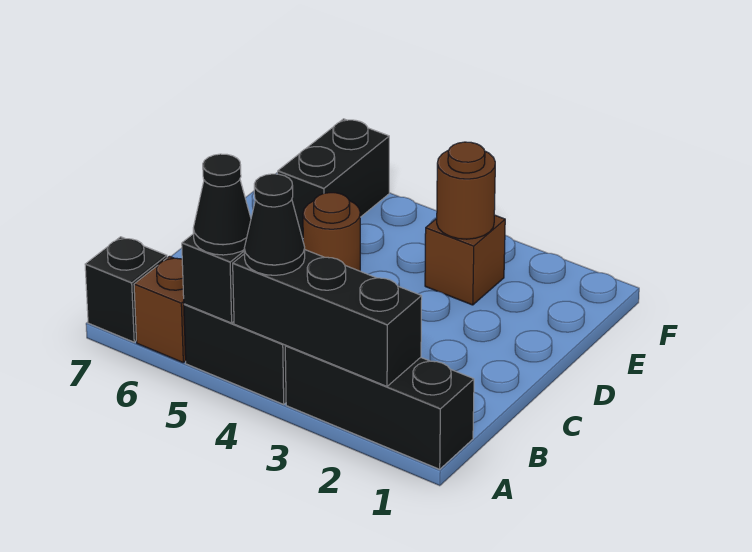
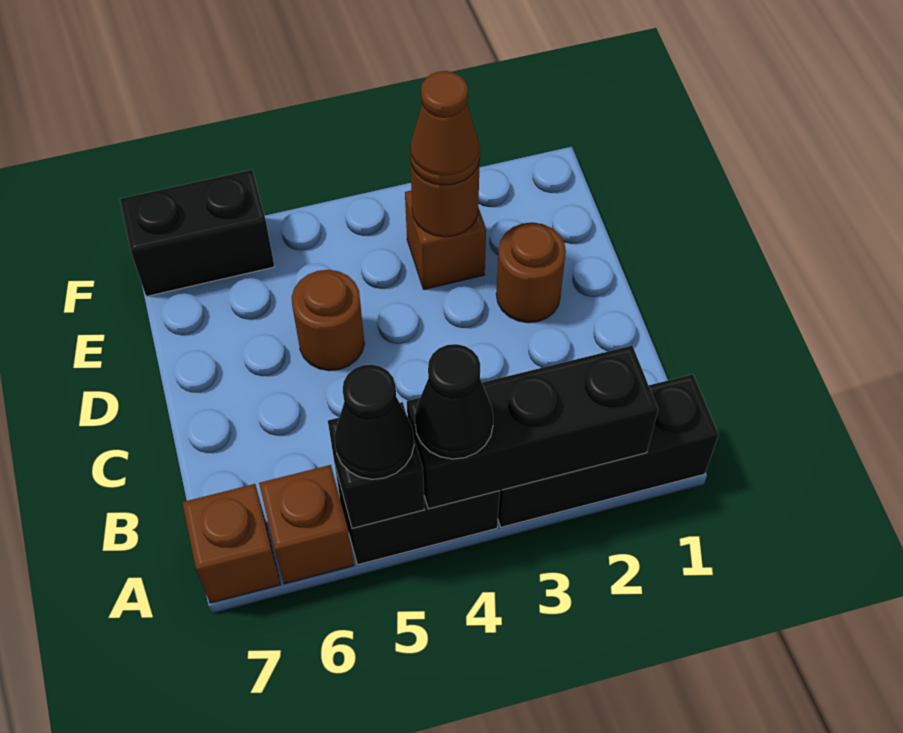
black brick A7 level 1 -> brown brick A7 level 1
none -> brown round brick D2 level 1
none -> brown cone E3 level 3
black brick E6:F6 level 1 -> black brick F6:F7 level 1

